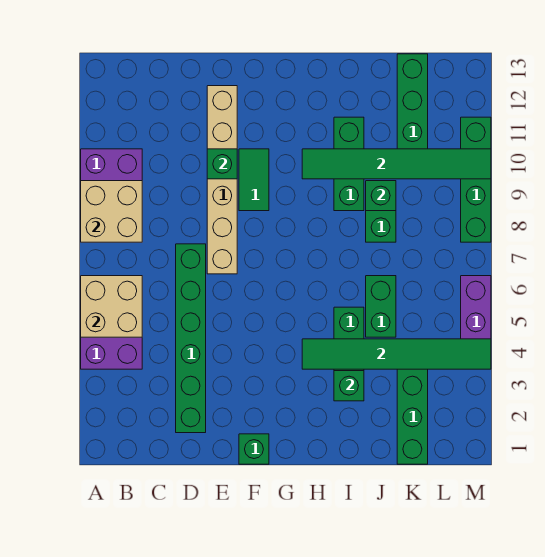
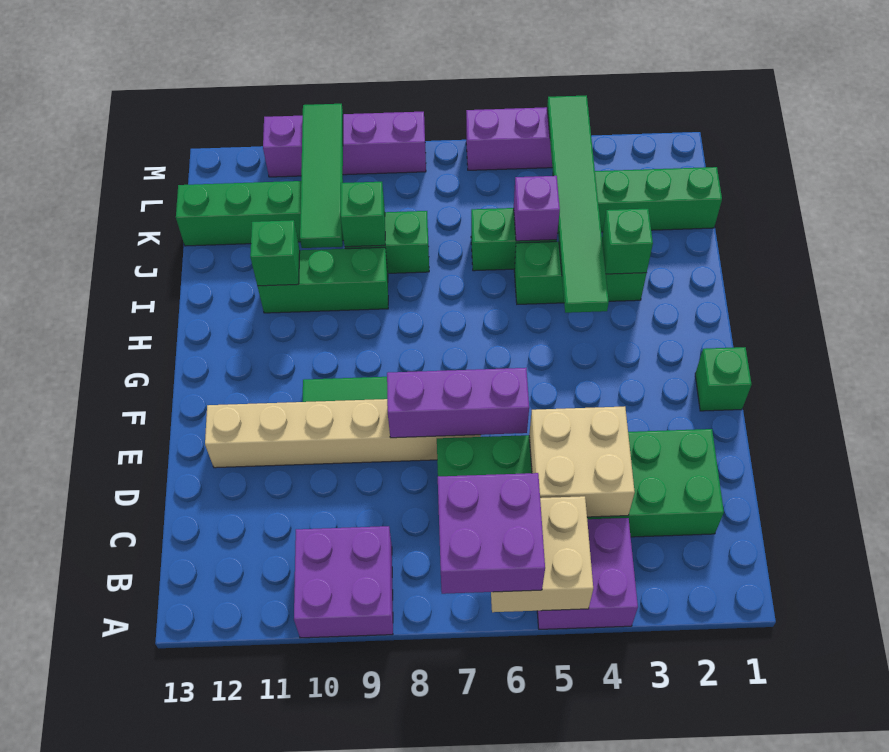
none -> purple brick A6:B7 level 3
tan brick A8:B9 level 2 -> tan brick C4:D5 level 2
green brick D2:D7 level 1 -> green brick C2:D7 level 1
none -> purple brick E6:E8 level 2
green brick E10 level 2 -> green brick I11 level 2
green tile H10:M10 level 2 -> green tile J10:M10 level 2
none -> purple brick J5 level 2
green brick M8:M11 level 1 -> purple brick M8:M11 level 1

